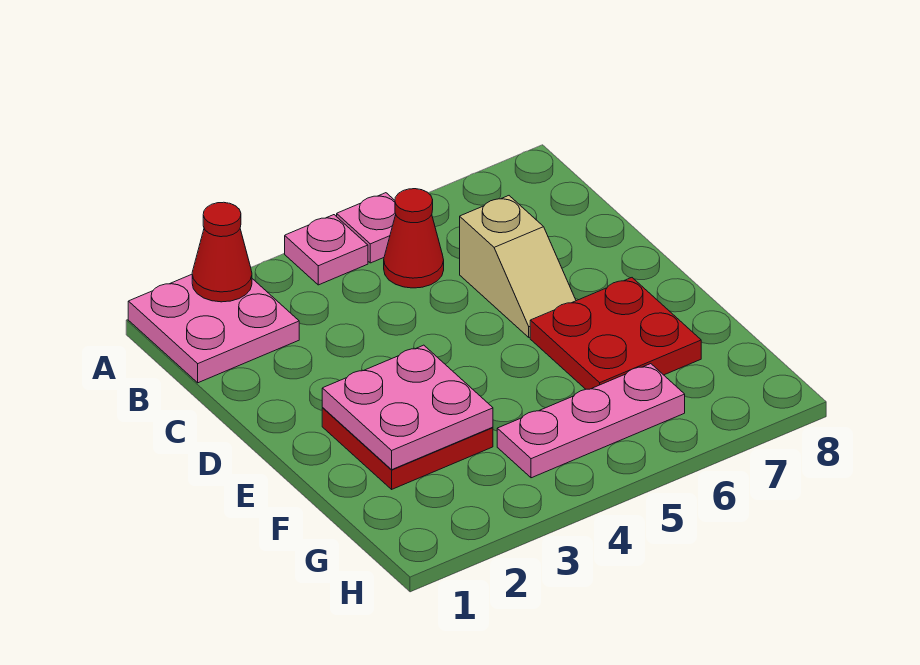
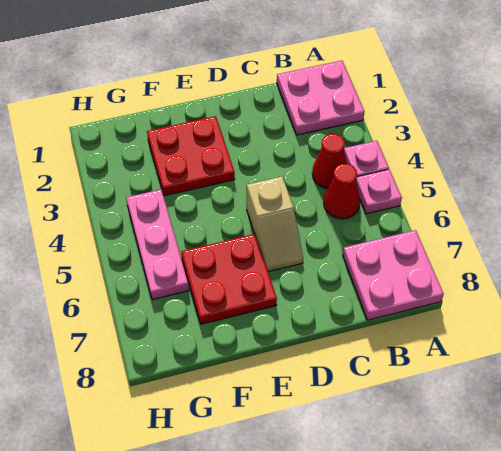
red cone A2 level 2 -> red cone B4 level 1
tan slope C6:D6 level 1 top C -> tan slope D5:D6 level 1 top 5
pink plate E2:F3 level 2 -> pink plate A7:B8 level 1

